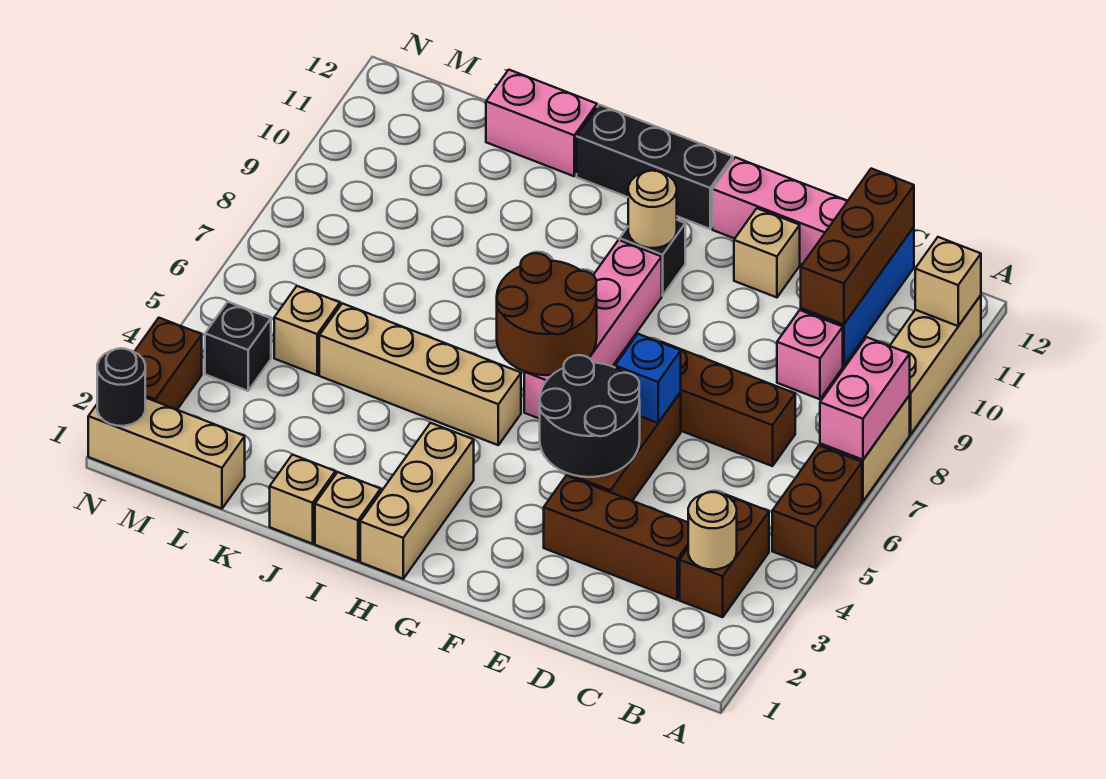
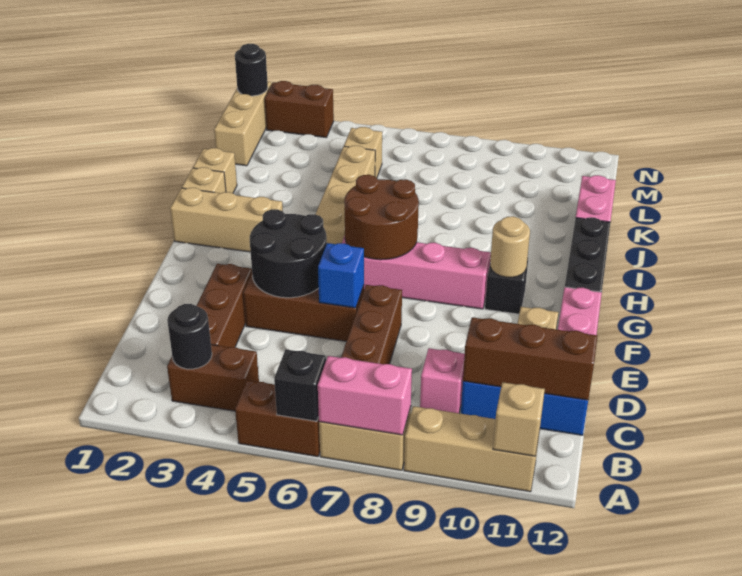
tan round brick B3 level 2 -> black round brick B3 level 2
black brick M4 level 1 -> black brick A6 level 2

